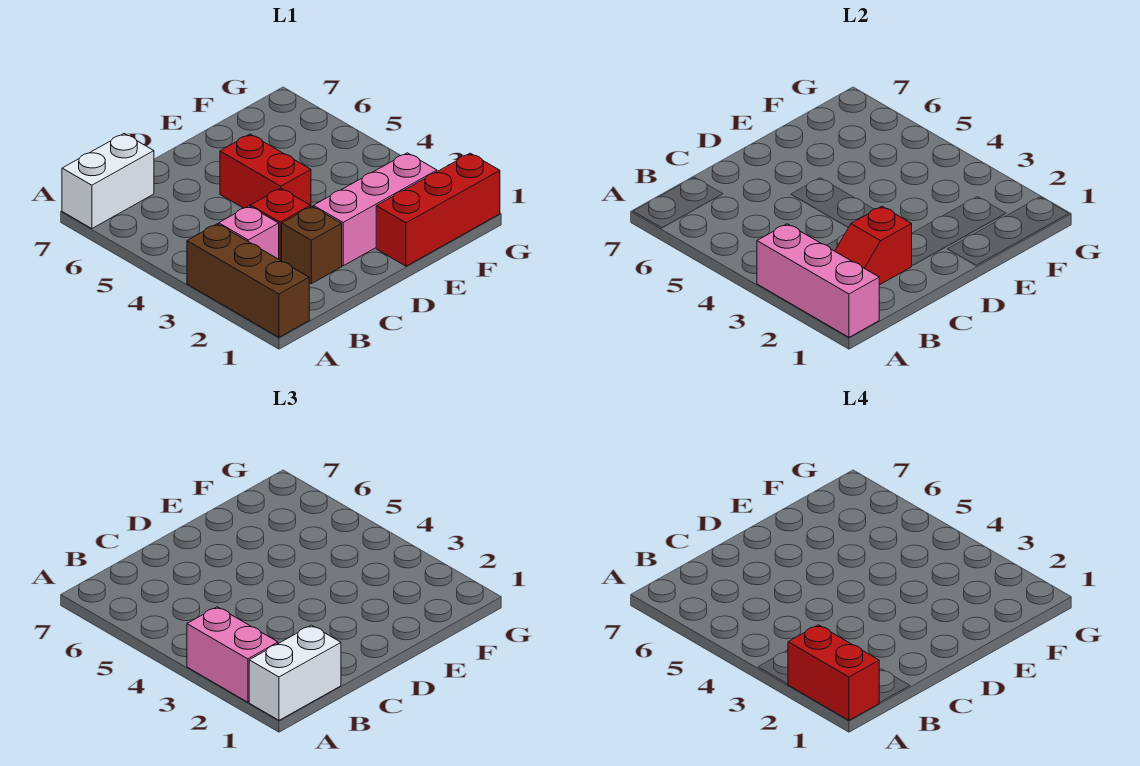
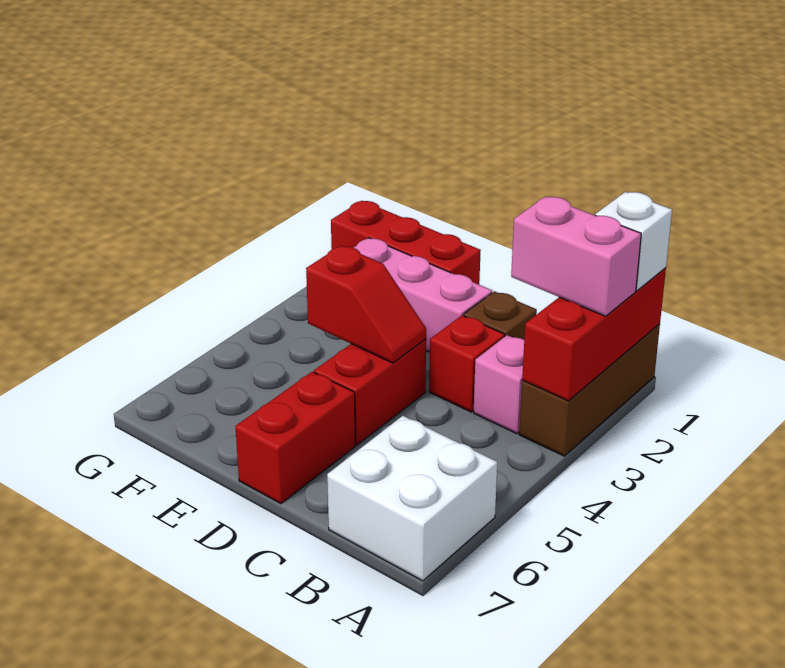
pink brick A1:A3 level 2 -> red brick A1:A3 level 2
white brick A1:B1 level 3 -> white brick A1 level 3
red brick A1:A2 level 4 -> red brick D6:D7 level 1
pink brick A2:A3 level 3 -> pink brick A2:B2 level 3
white brick A7:B7 level 1 -> white brick A6:B7 level 1
red slope B2:C2 level 2 top C -> red slope D4:E4 level 2 top E

